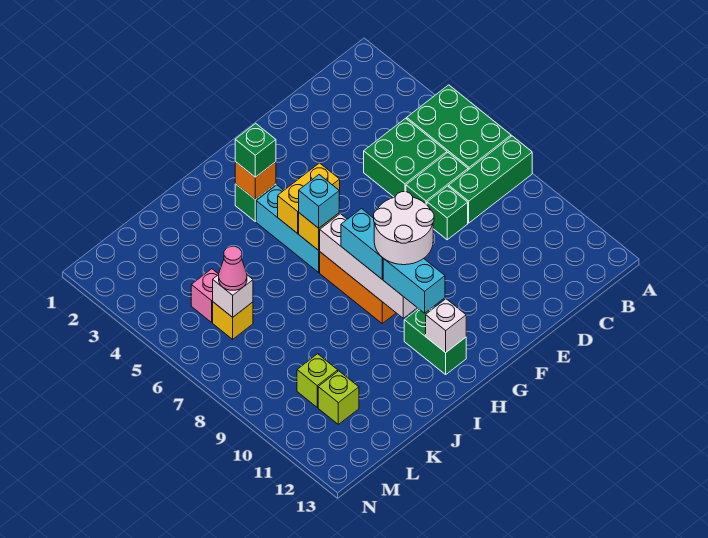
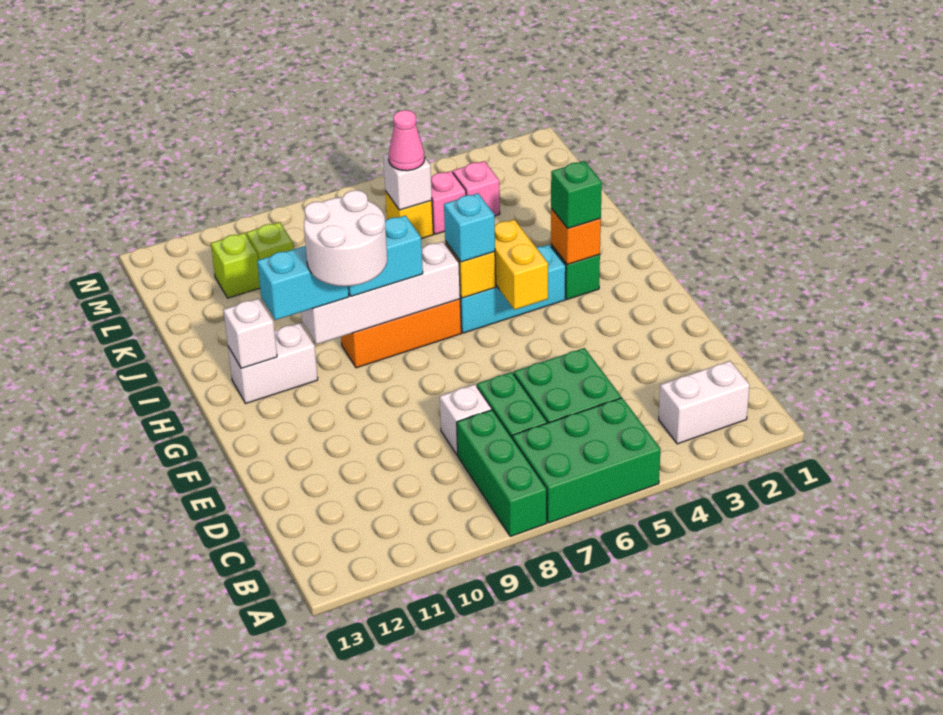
none -> white brick B2:B3 level 1
green brick D8 level 1 -> white brick D8 level 1
green brick H11:H12 level 1 -> white brick H11:H12 level 1
none -> pink brick L4 level 1

